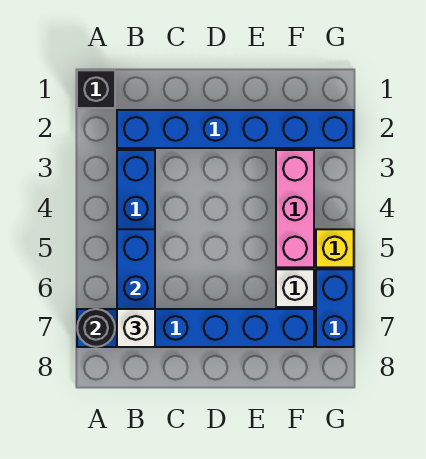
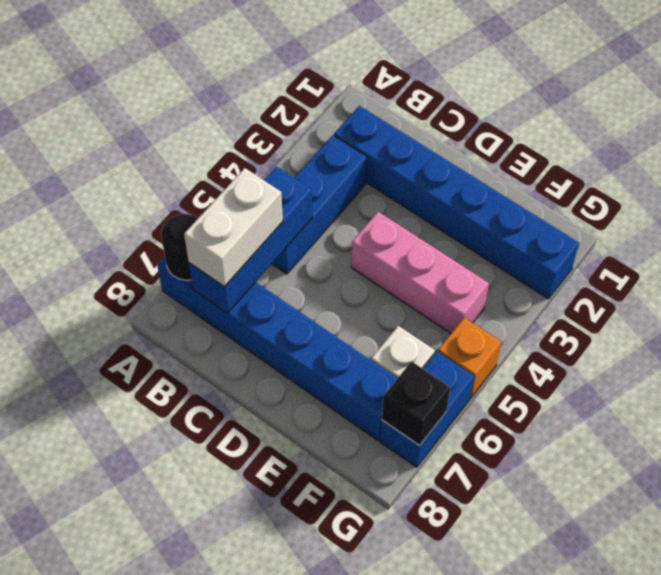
black brick A1 level 1 -> black brick G7 level 2
white brick B7 level 3 -> white brick B6:B7 level 3
pink brick F3:F5 level 1 -> pink brick D4:F4 level 1
yellow brick G5 level 1 -> orange brick G5 level 1

